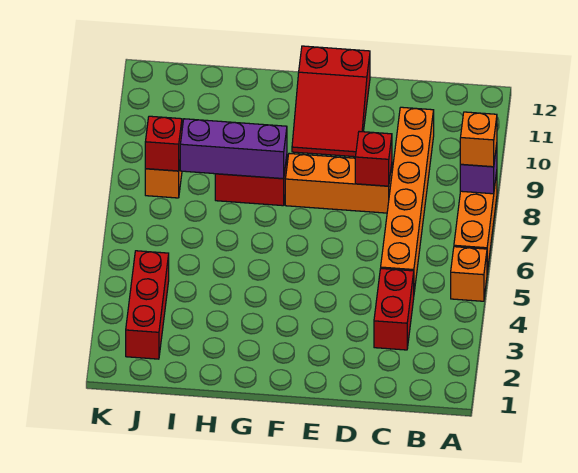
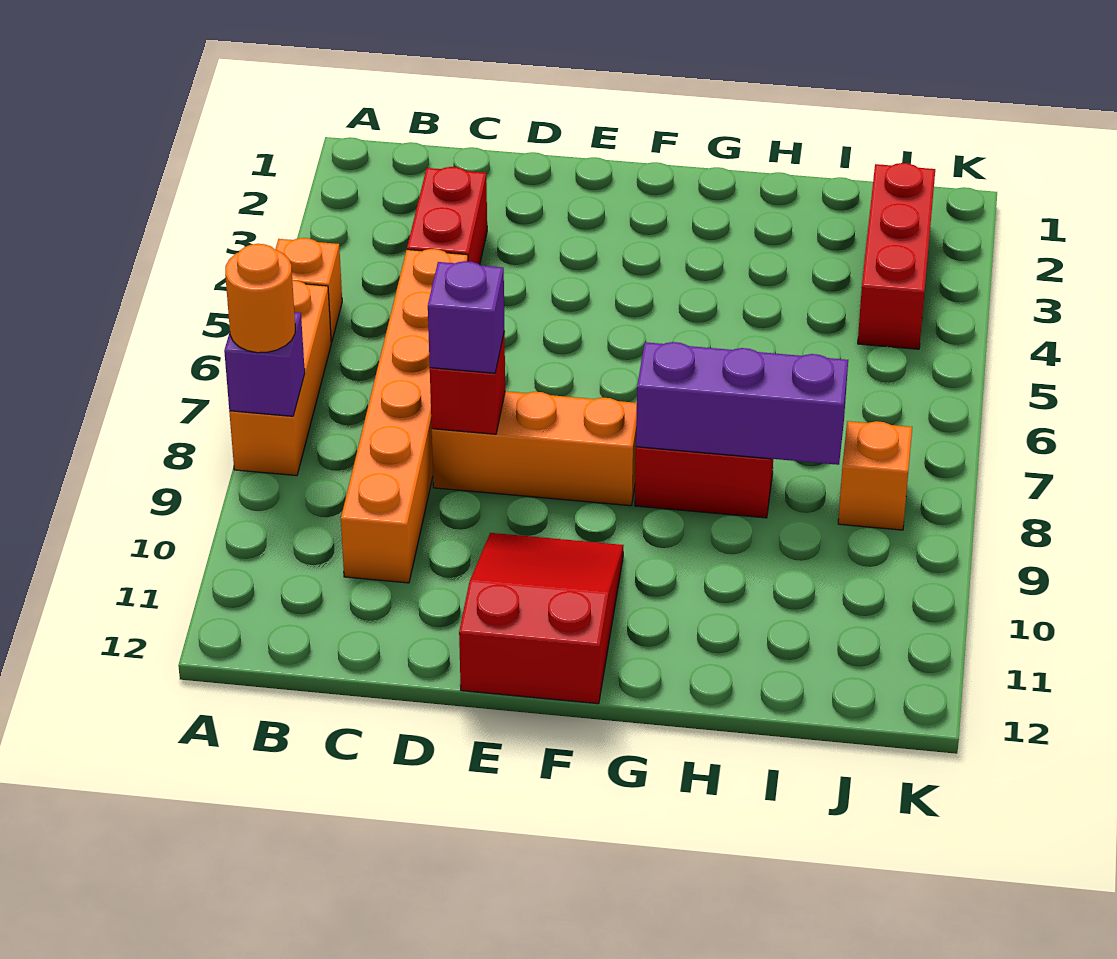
orange brick A8 level 3 -> orange round brick A8 level 3
none -> purple brick D8 level 3
red brick J8 level 2 -> none

